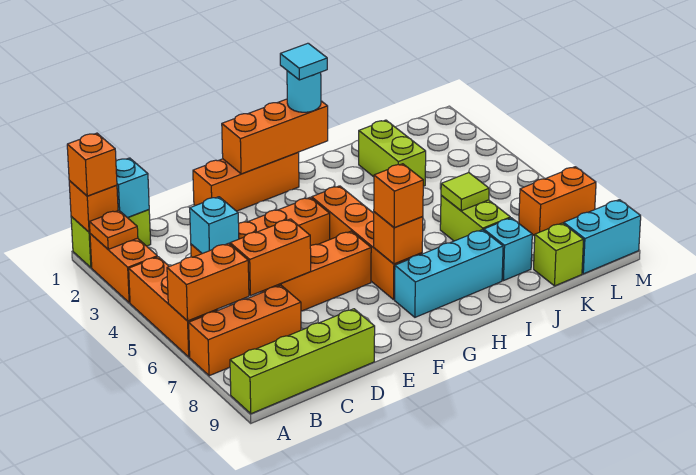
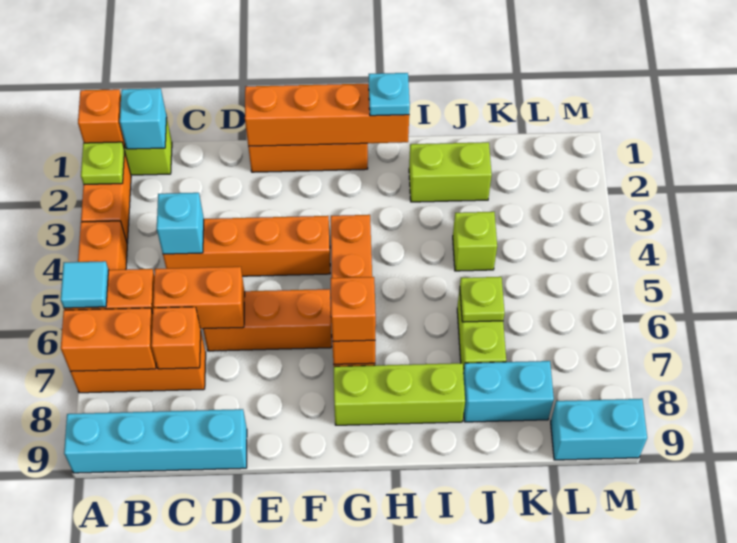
orange brick A1 level 3 -> orange brick C7 level 2
orange plate A2 level 2 -> lime plate A2 level 2
lime brick A9:D9 level 1 -> cyan brick A9:D9 level 1
orange brick F1:H1 level 2 -> orange brick E1:H1 level 2
cyan brick G8:I8 level 1 -> lime brick G8:I8 level 1
cyan round brick H1 level 3 -> cyan plate H1 level 3
cyan tile H1 level 4 -> cyan tile A6 level 3
lime brick J2:J3 level 1 -> lime brick I2:J2 level 1
lime tile J6 level 2 -> lime plate J6 level 2
cyan brick J8 level 1 -> cyan brick J8:K8 level 1
lime brick K9 level 1 -> lime brick J4 level 1
orange brick L7:M7 level 1 -> orange brick A7:B7 level 2

